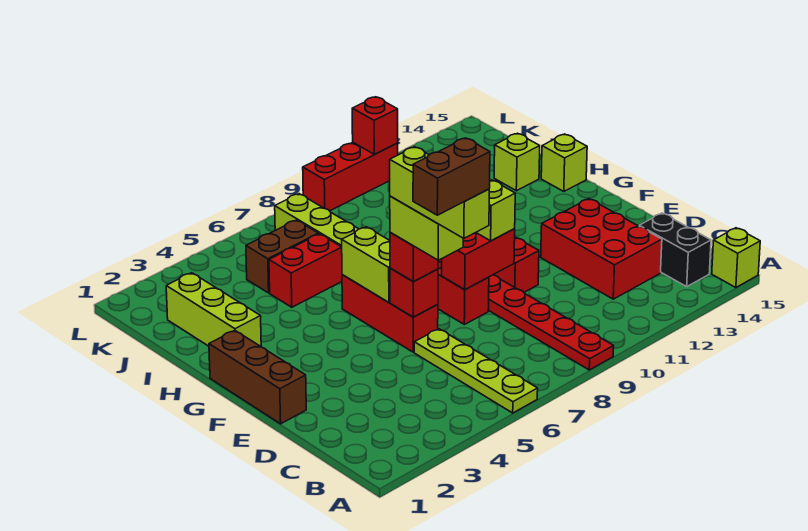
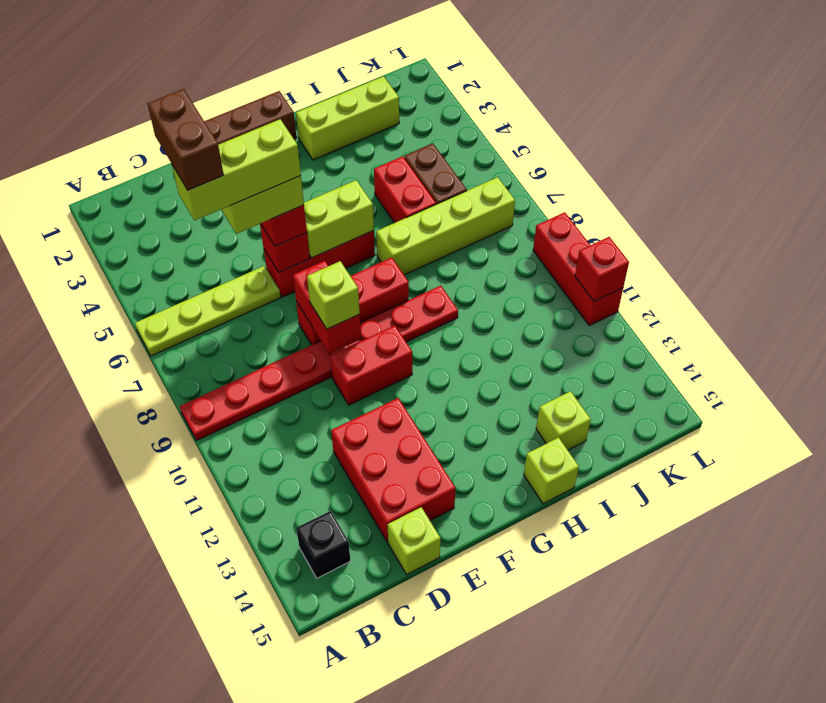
lime brick A15 level 1 -> lime brick D15 level 1
black brick B14:C14 level 1 -> black brick B14 level 1
red brick C12:E13 level 1 -> red brick D12:E14 level 1

